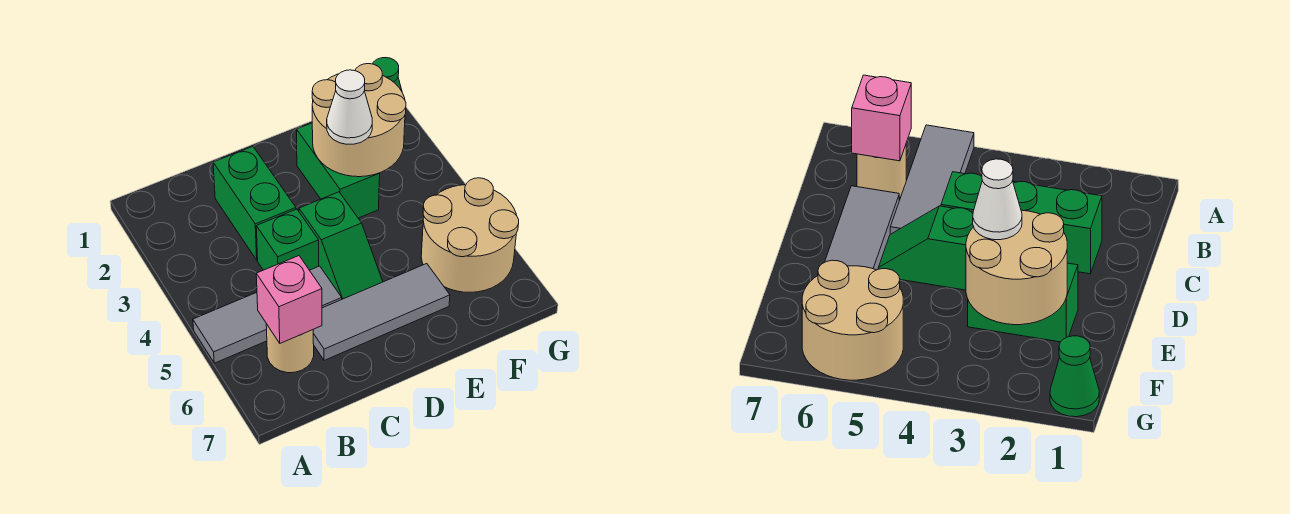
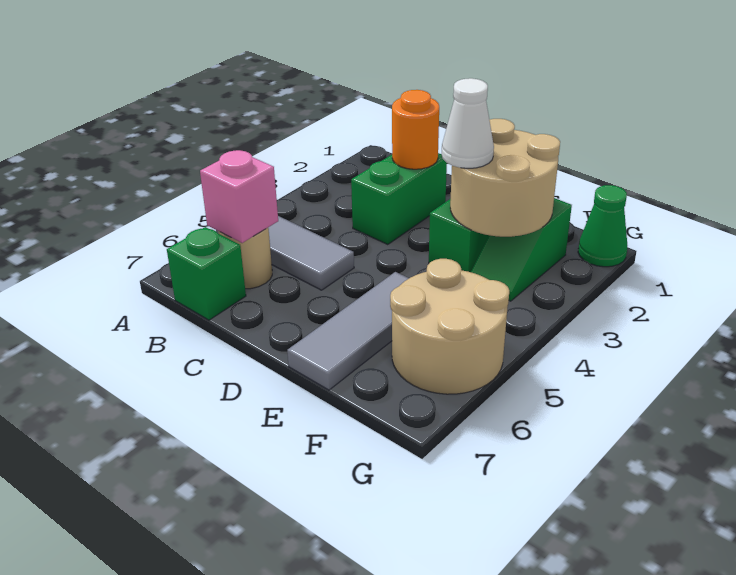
none -> orange round brick C2 level 2
green brick C4 level 1 -> green brick B7 level 1
grey tile C6:E6 level 1 -> grey tile E5:E7 level 1
green slope D4:D5 level 1 top 4 -> green slope F2:F3 level 1 top 2

